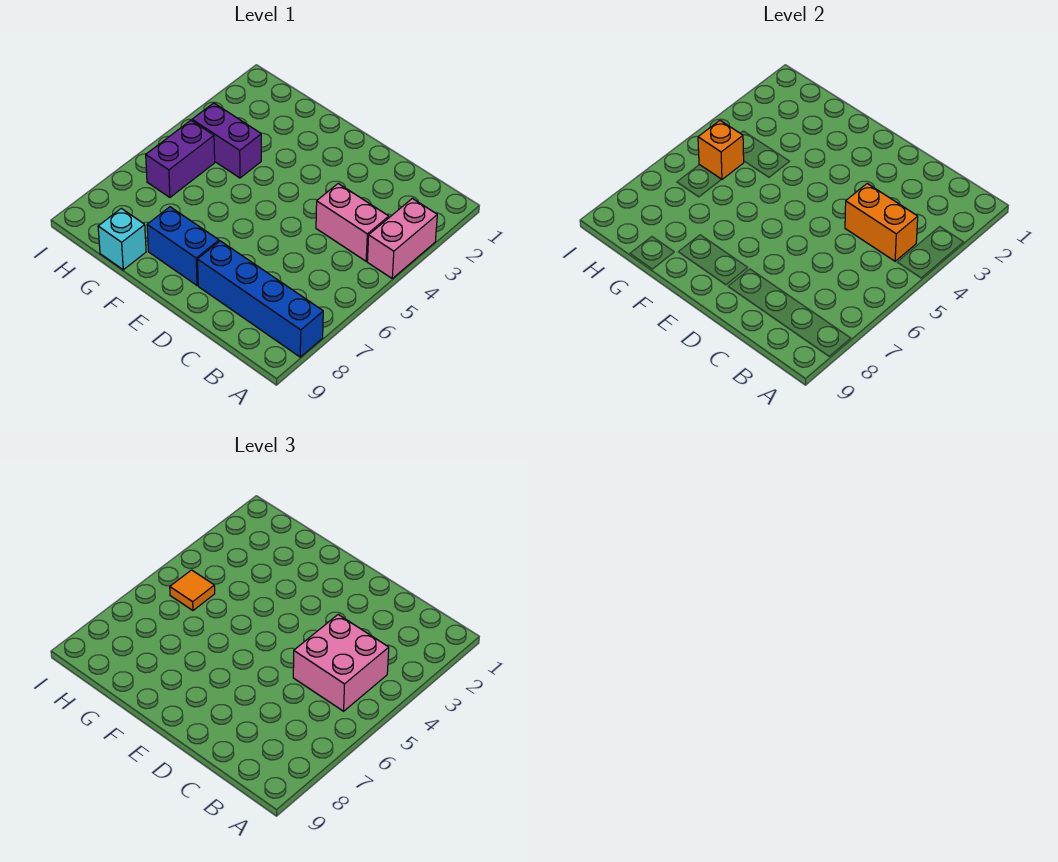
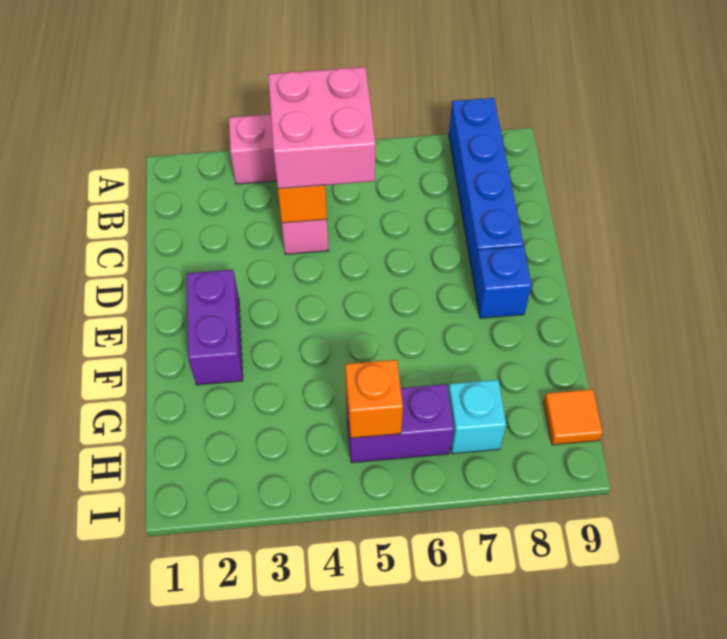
blue brick E8:F8 level 1 -> blue brick E8 level 1
purple brick G4:H4 level 1 -> purple brick E2:F2 level 1
cyan brick G9 level 1 -> cyan brick H7 level 1
orange tile H5 level 3 -> orange tile H9 level 1

